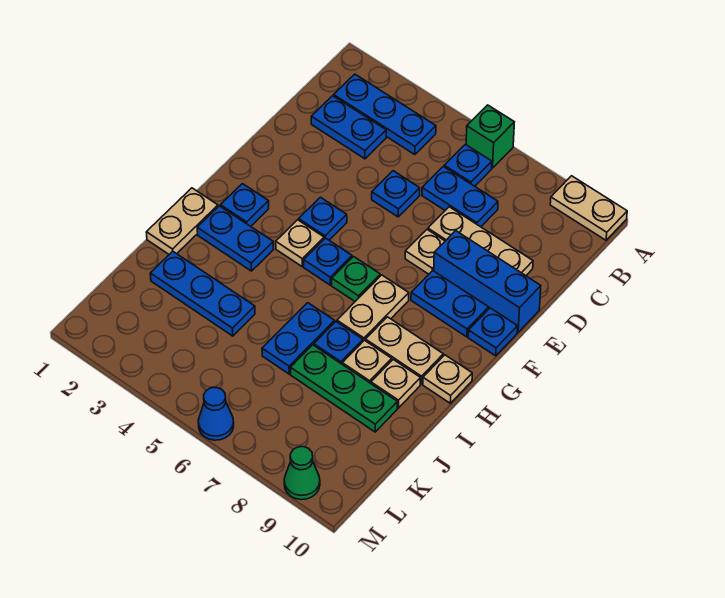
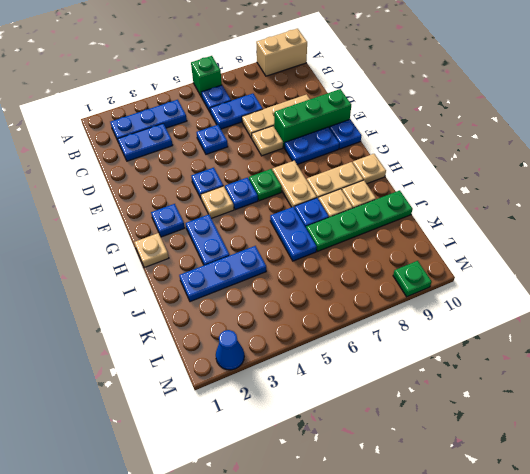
tan plate A9:A10 level 1 -> tan brick A9:A10 level 1
blue brick E8:E10 level 1 -> green brick E8:E10 level 1
tan plate H1:I1 level 1 -> tan plate H1 level 1
blue plate H2:H3 level 1 -> blue plate H3:I3 level 1
green plate J7:J9 level 1 -> green plate J7:J10 level 1
blue cone M6 level 1 -> blue cone M2 level 1
green cone M9 level 1 -> green plate M9 level 1

